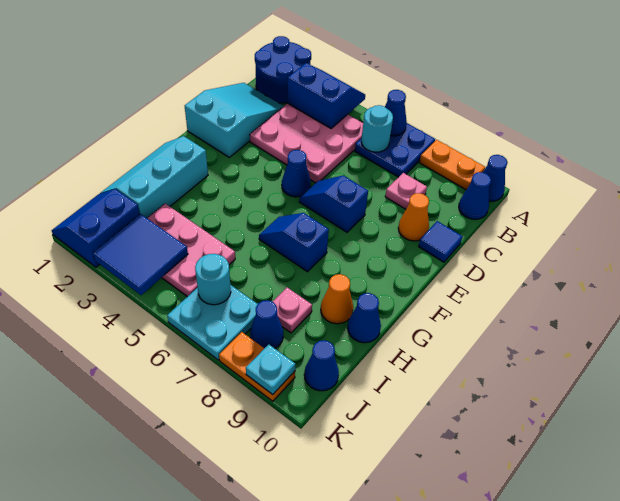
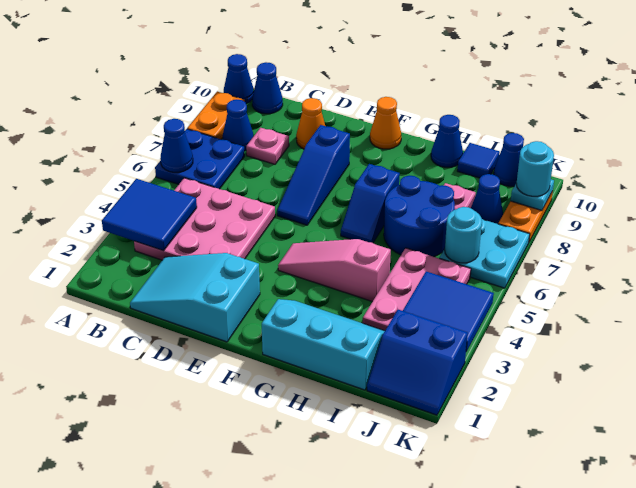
blue round brick A1:B2 level 1 -> blue round brick H6:I7 level 1
blue slope A3:B4 level 2 top B -> blue tile A3:B4 level 2
cyan round brick B6 level 2 -> cyan round brick K9 level 3
blue tile D10 level 1 -> blue tile I10 level 1
blue cone E5 level 1 -> blue cone B8 level 1
blue slope E6:E7 level 1 top 7 -> blue slope E6:E8 level 1 top 8
none -> pink slope F4:H4 level 1 top H
cyan slope G1:I2 level 1 top 2 -> cyan slope G1:I2 level 1 top 1
orange cone H9 level 1 -> orange cone F10 level 1

